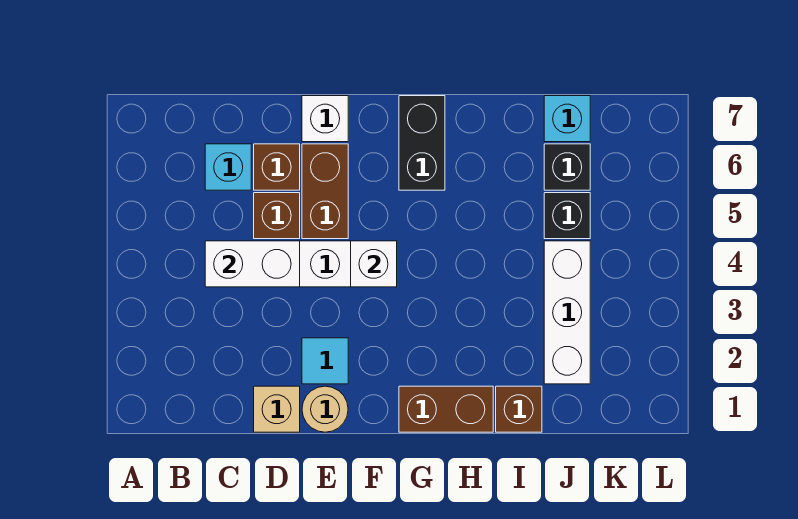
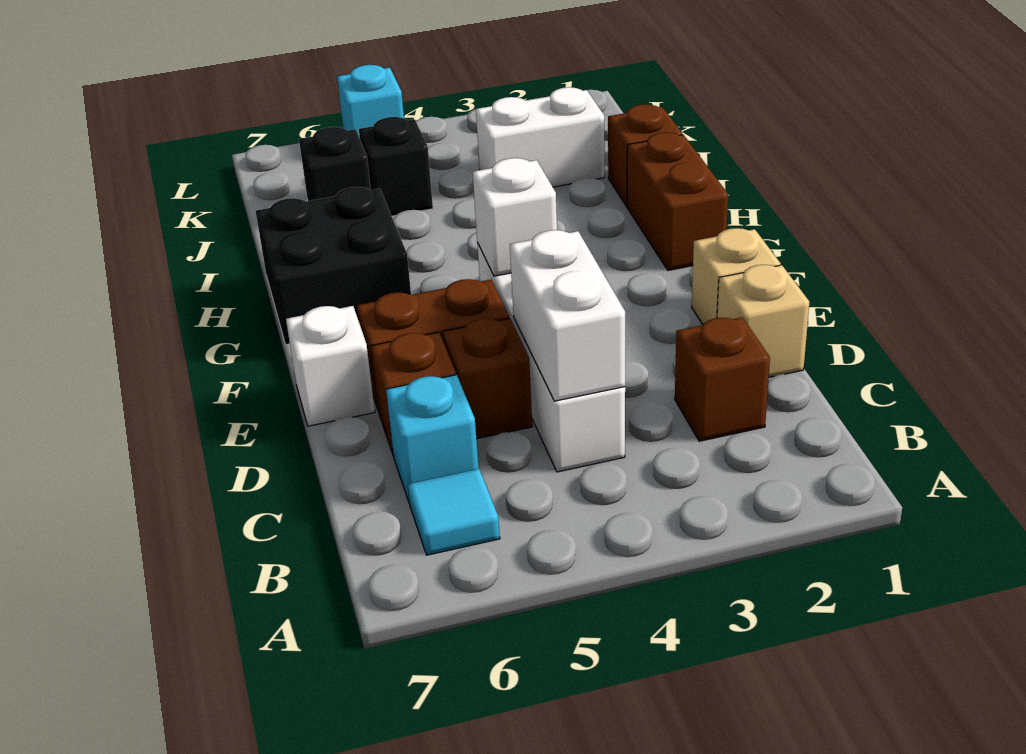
none -> brown brick C2 level 1
tan round brick E1 level 1 -> tan brick E1 level 1
cyan tile E2 level 1 -> cyan tile B6 level 1
black brick G6:G7 level 1 -> black brick G6:H7 level 1
white brick J2:J4 level 1 -> white brick J2:J3 level 1
cyan brick J7 level 1 -> cyan brick L5 level 1

